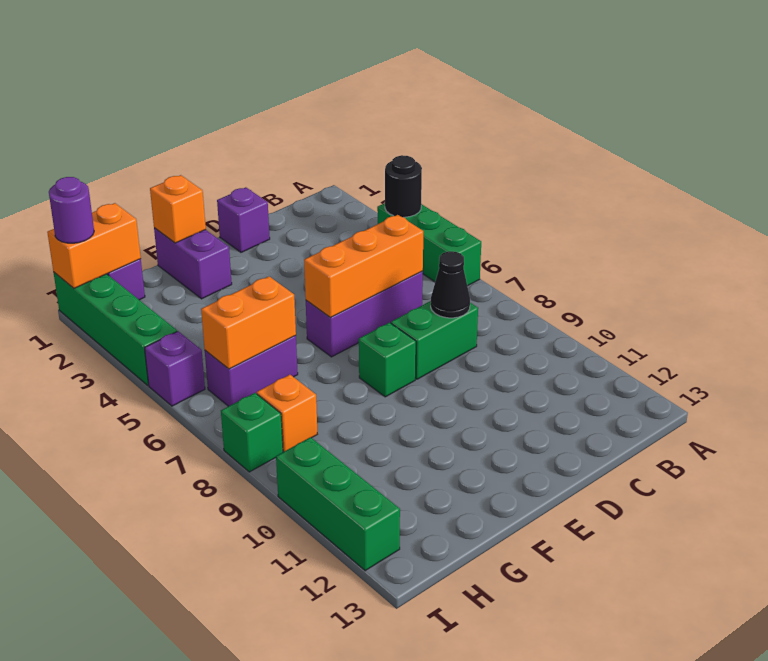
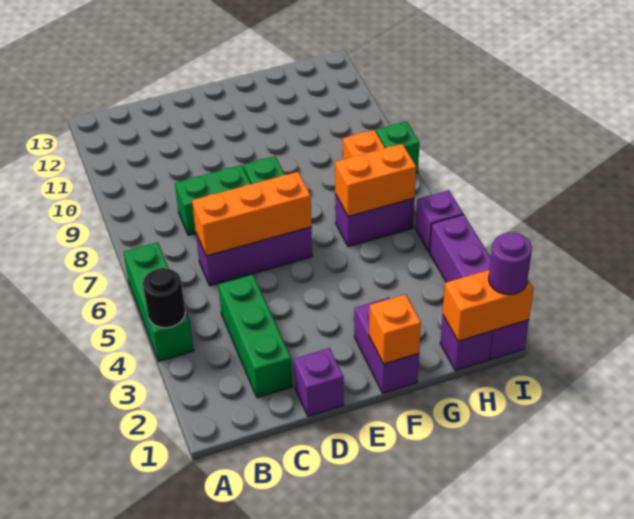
black cone C8 level 2 -> none
green brick I1:I4 level 1 -> purple brick I1:I4 level 1
green brick I10:I12 level 1 -> green brick C2:C4 level 1

